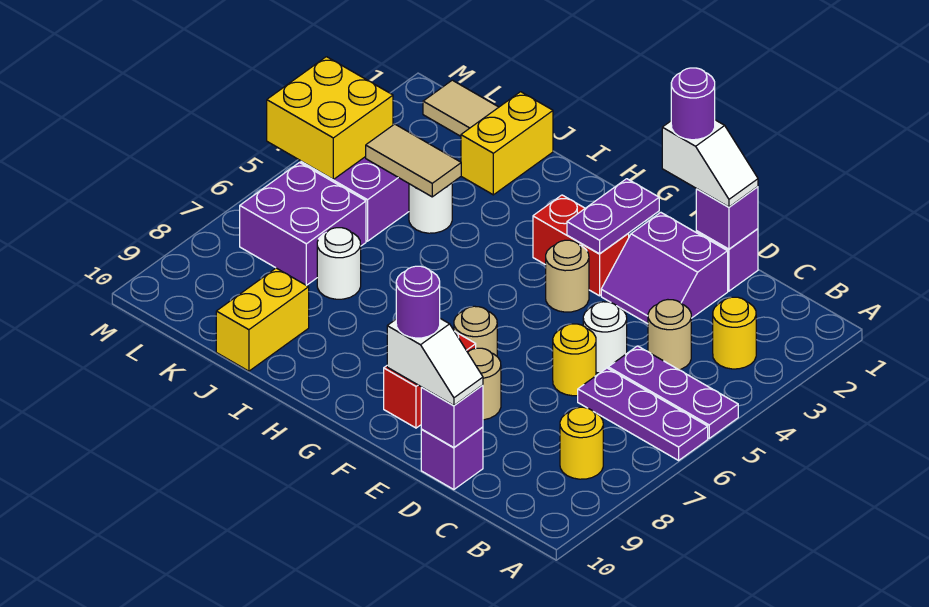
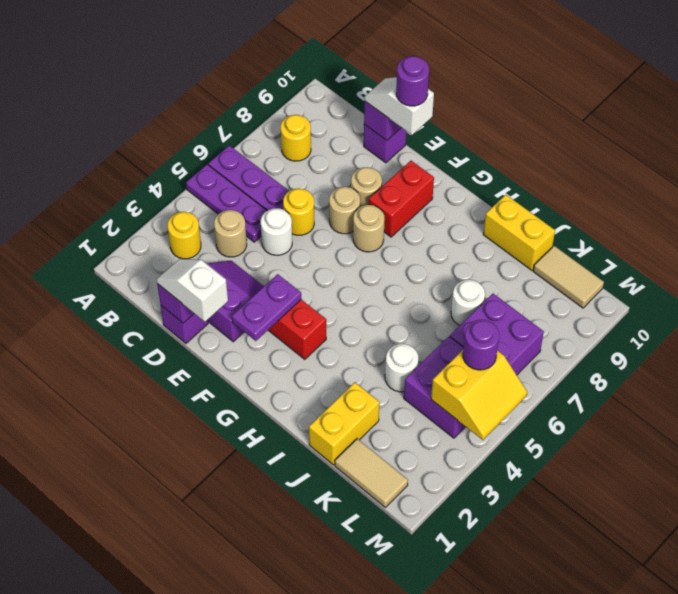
purple round brick E1 level 4 -> purple round brick L5 level 3
tan round brick F4 level 1 -> tan round brick E7 level 1
tan tile J4:K4 level 2 -> tan tile K10:L10 level 1
yellow brick J9:J10 level 1 -> yellow brick I10:J10 level 1
yellow brick L4:M5 level 2 -> yellow slope L4:M5 level 2 top L

